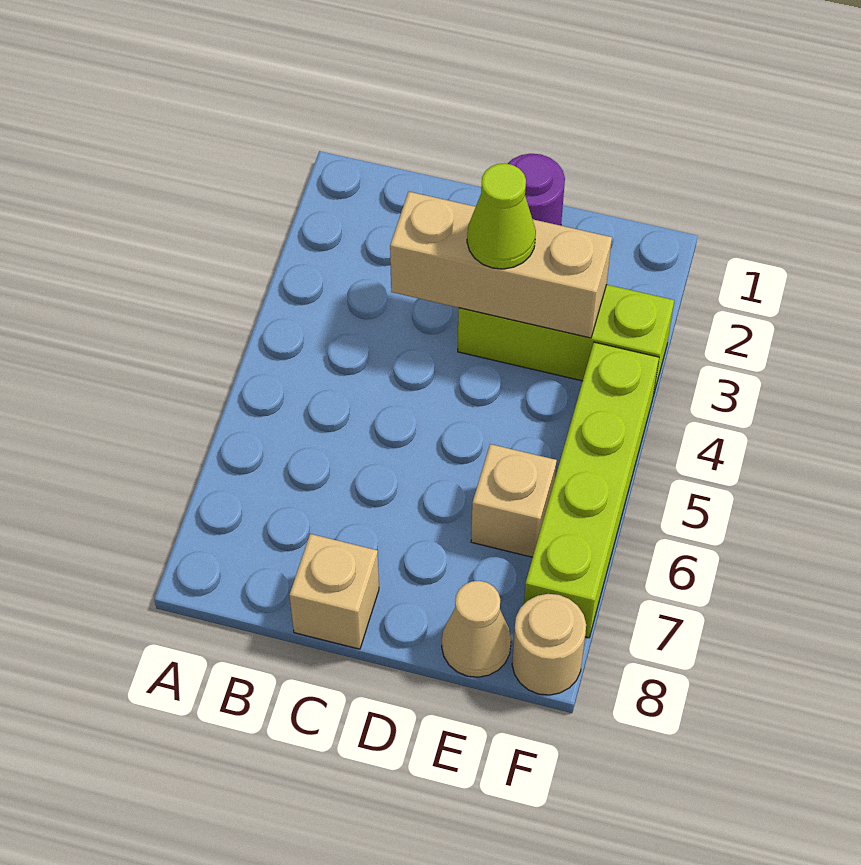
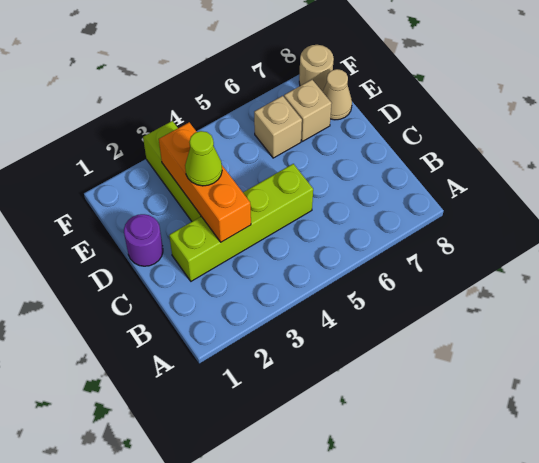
tan brick C3:E3 level 2 -> orange brick C3:E3 level 2
tan brick C8 level 1 -> tan brick E7 level 1
lime brick F4:F7 level 1 -> lime brick C2:C5 level 1

